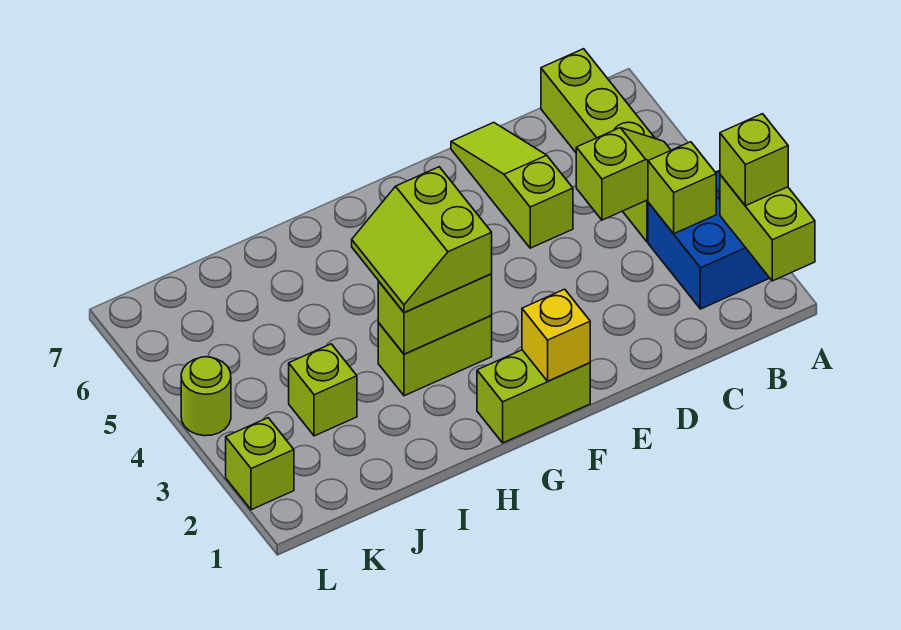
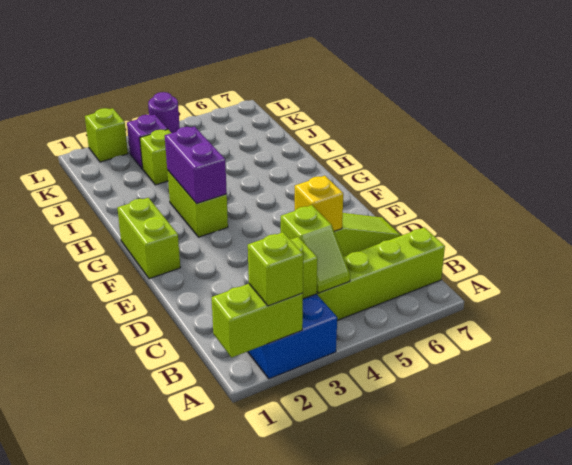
yellow brick F1 level 2 -> yellow brick D5 level 2
lime brick G3:H3 level 2 -> purple brick G3:H3 level 2
lime slope G3:H4 level 3 top G -> none
none -> purple brick K3 level 1
lime round brick L4 level 1 -> purple round brick L4 level 1

